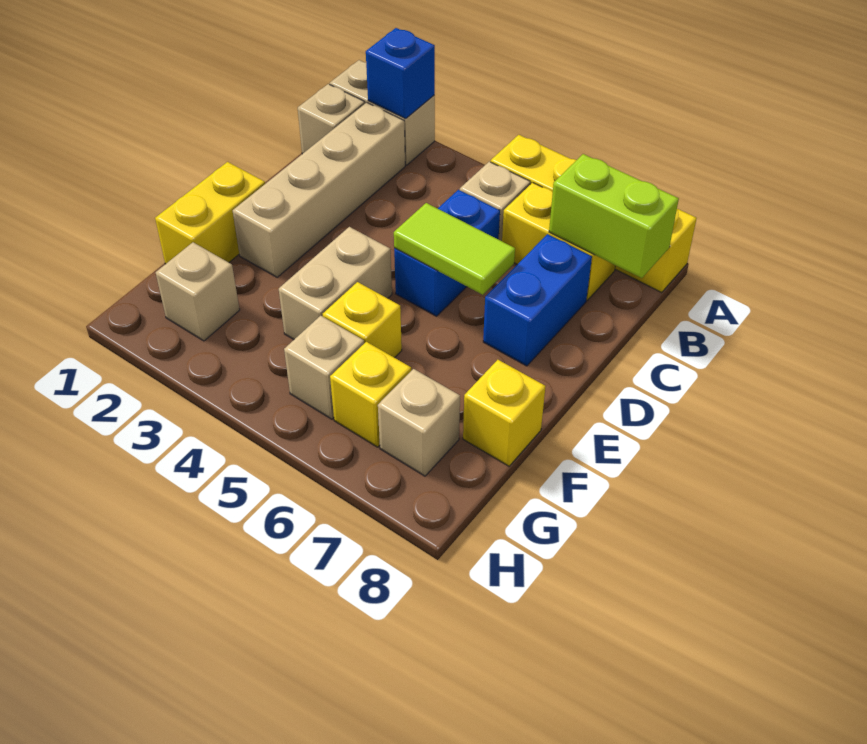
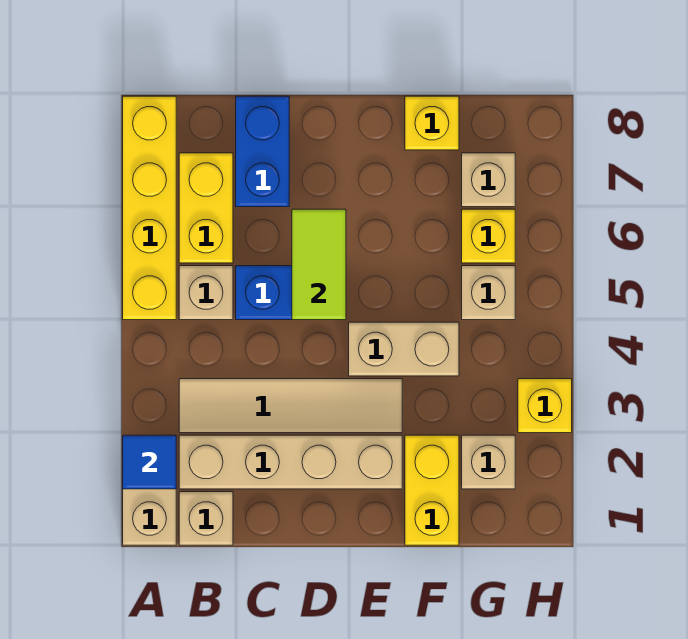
blue brick A2 level 2 -> blue tile A2 level 2
none -> tan tile B3:E3 level 1
lime brick B7:B8 level 2 -> none
blue brick C7:D7 level 1 -> blue brick C7:C8 level 1
yellow brick E1:F1 level 1 -> yellow brick F1:F2 level 1
yellow brick F5 level 1 -> yellow brick H3 level 1

